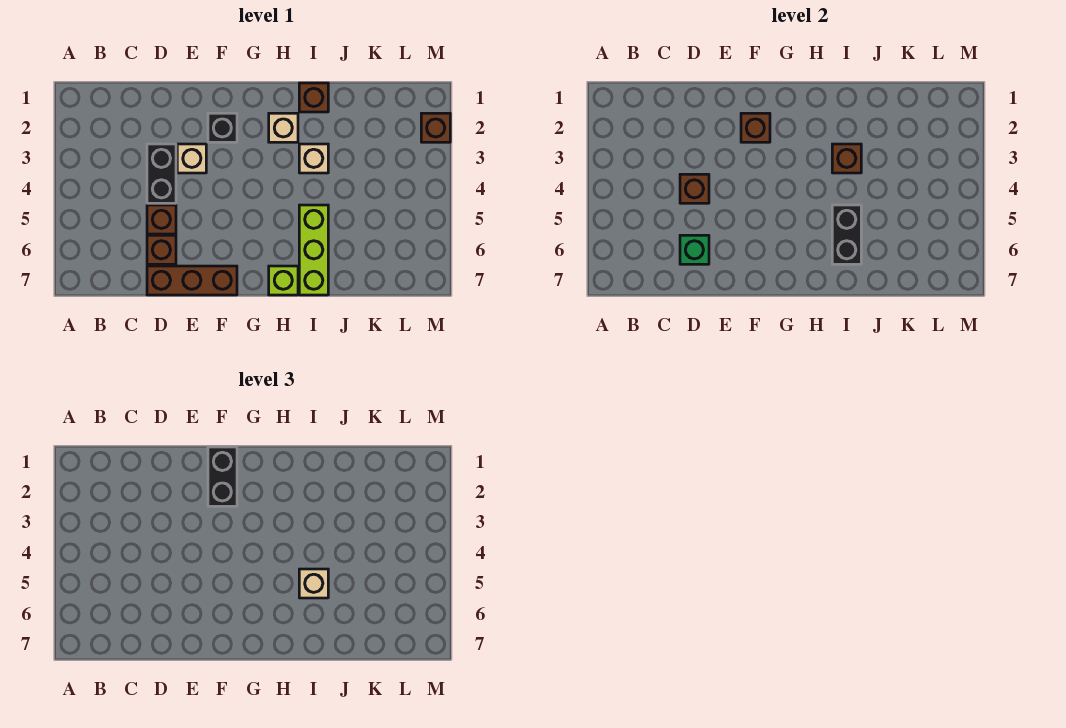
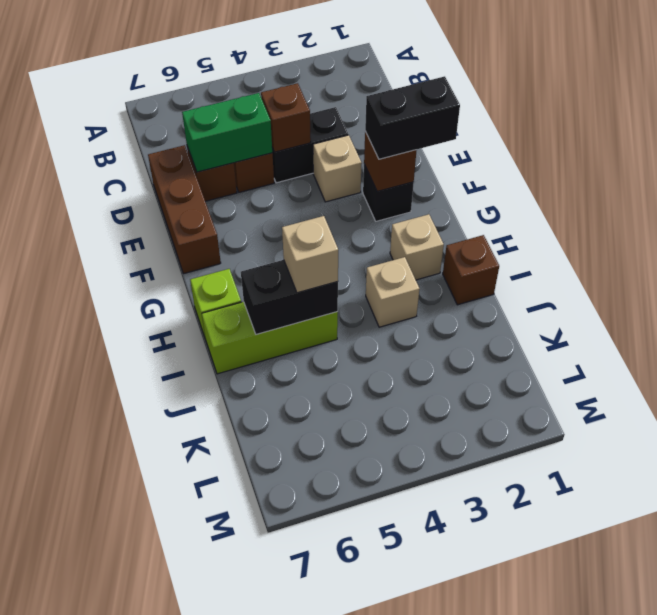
green brick D6 level 2 -> green brick D5:D6 level 2
brown brick I3 level 2 -> none
brown brick M2 level 1 -> none

